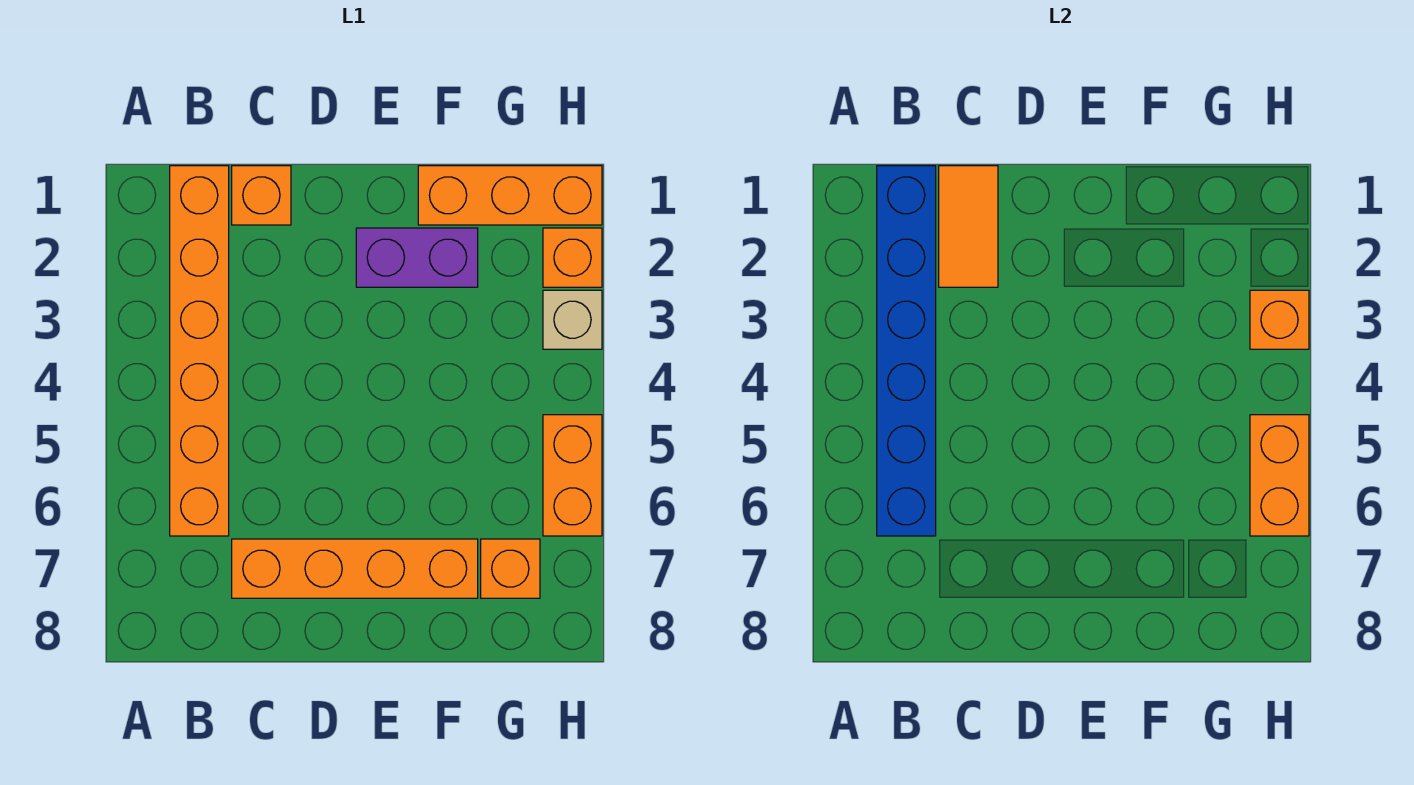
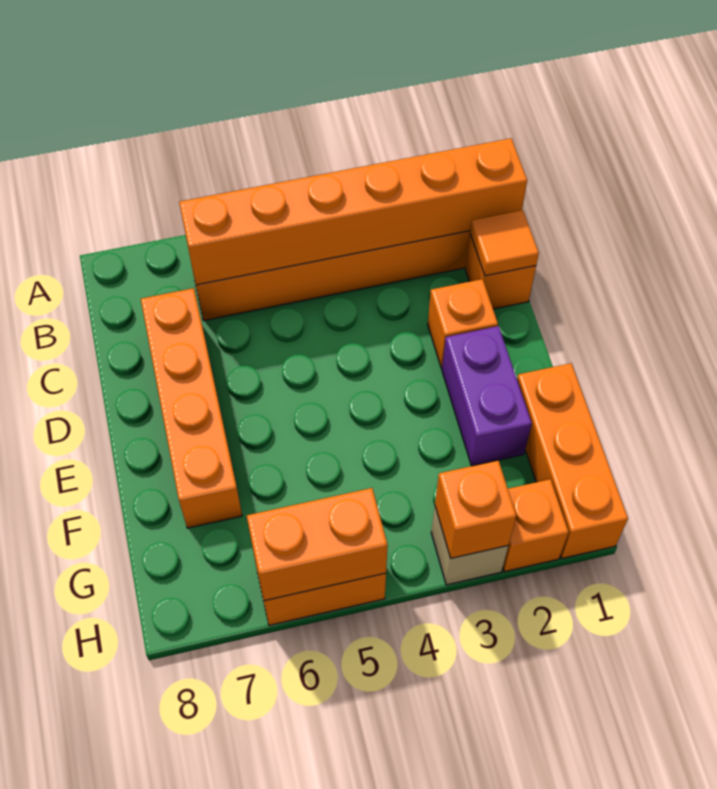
blue brick B1:B6 level 2 -> orange brick B1:B6 level 2
orange tile C1:C2 level 2 -> orange tile C1 level 2
orange brick G7 level 1 -> orange brick D2 level 1

